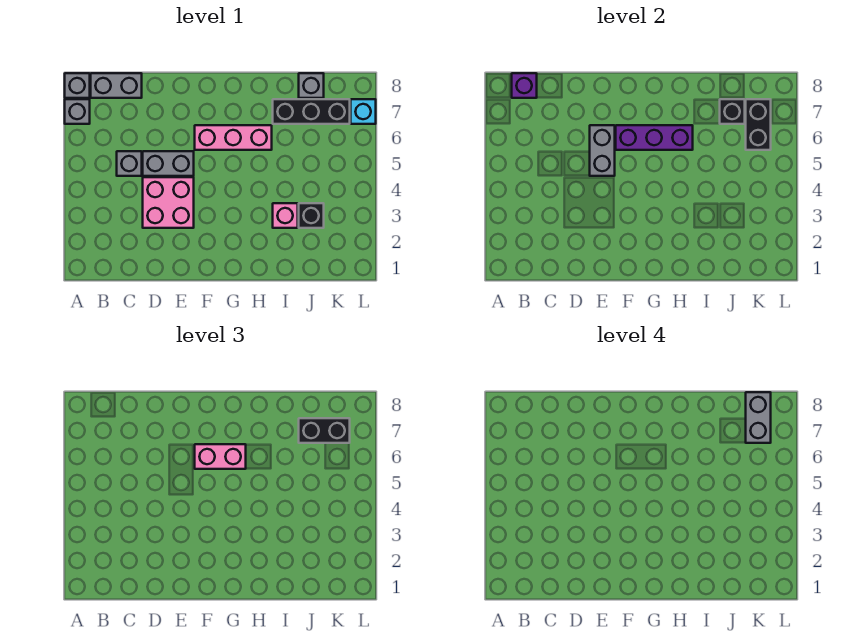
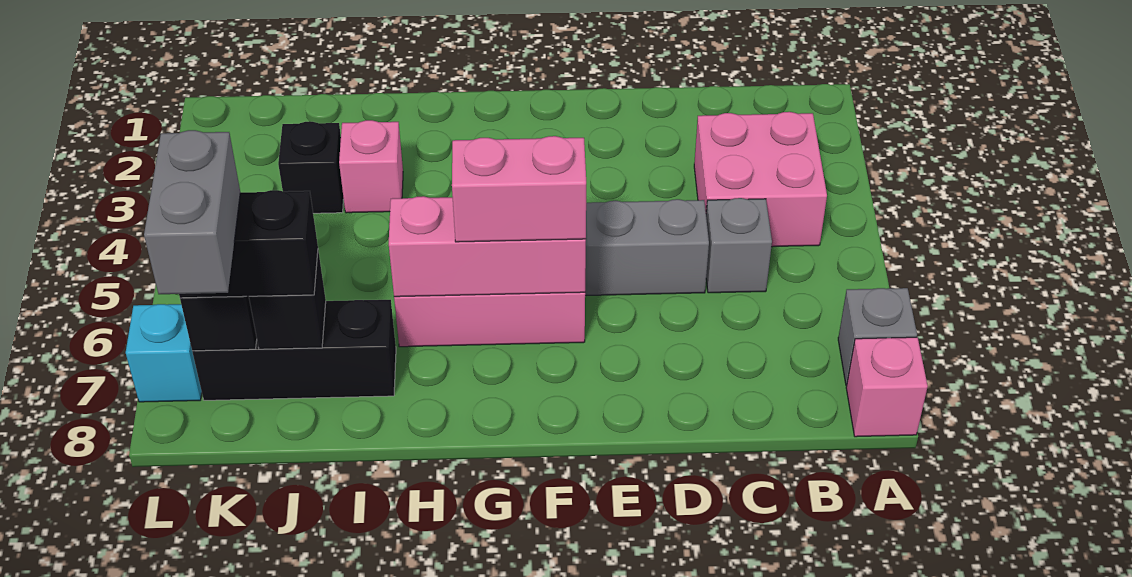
grey brick A8 level 1 -> pink brick A8 level 1
grey brick B8:C8 level 1 -> none
purple brick B8 level 2 -> none
pink brick D3:E4 level 1 -> pink brick B3:C4 level 1
grey brick E5:E6 level 2 -> none
purple brick F6:H6 level 2 -> pink brick F6:H6 level 2
grey brick J8 level 1 -> none

